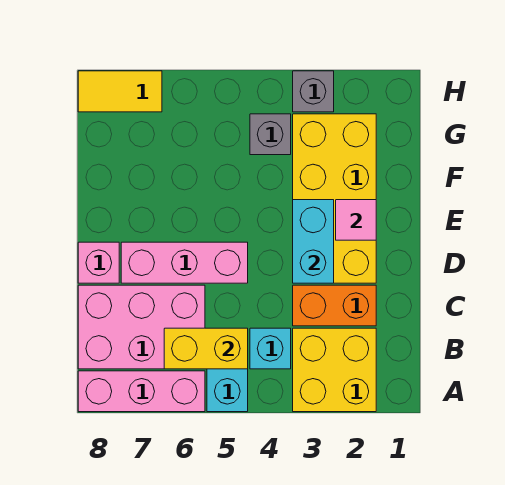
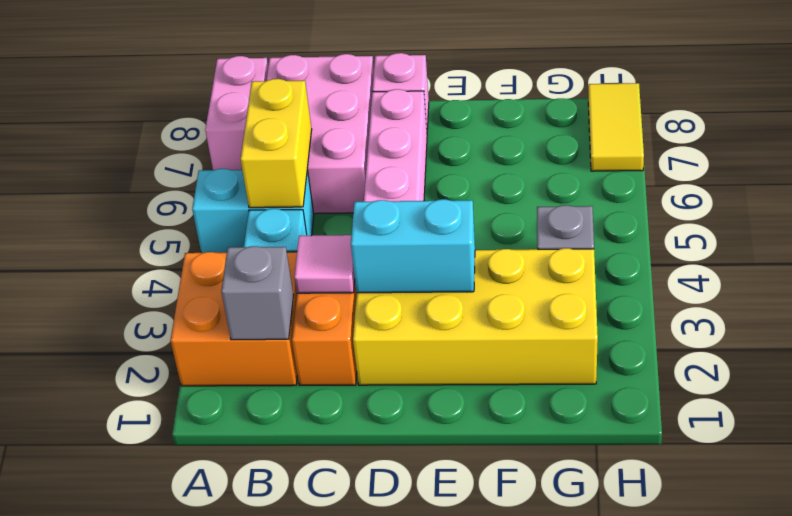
yellow brick A2:B3 level 1 -> orange brick A2:B3 level 1
pink brick A6:A8 level 1 -> pink brick A7:A8 level 1
pink tile E2 level 2 -> pink tile C3 level 2
grey brick H3 level 1 -> grey brick B2 level 2

